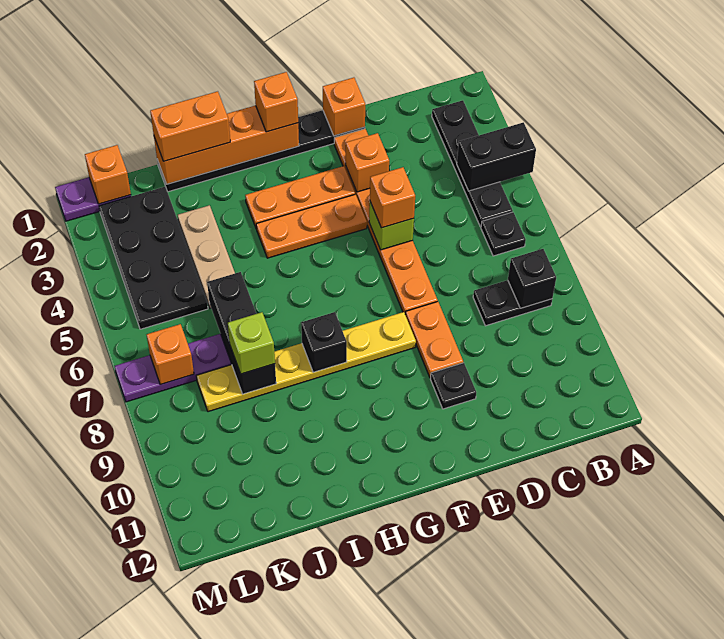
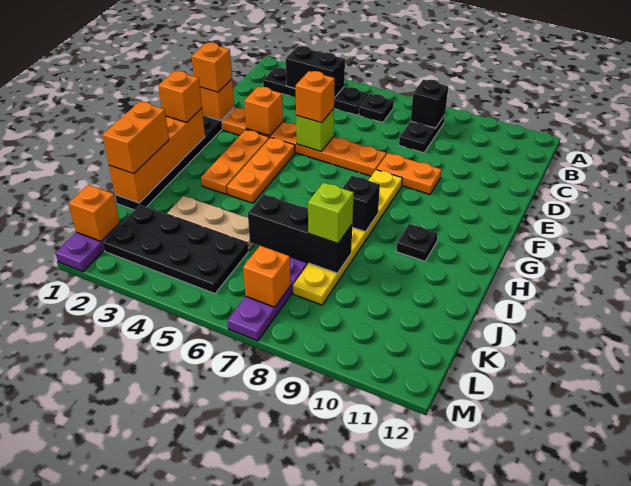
black brick A4:B4 level 2 -> black brick B3:B4 level 2
none -> orange brick E1 level 3
black plate E10 level 1 -> black plate H10 level 1

